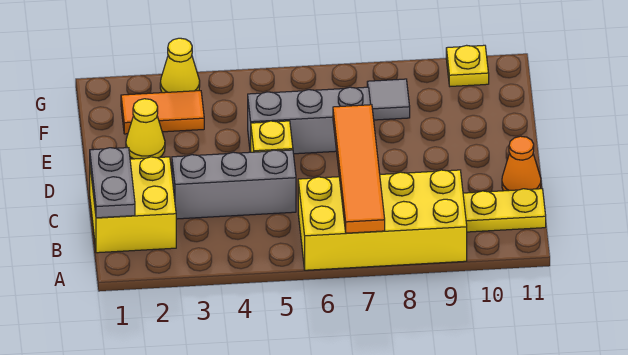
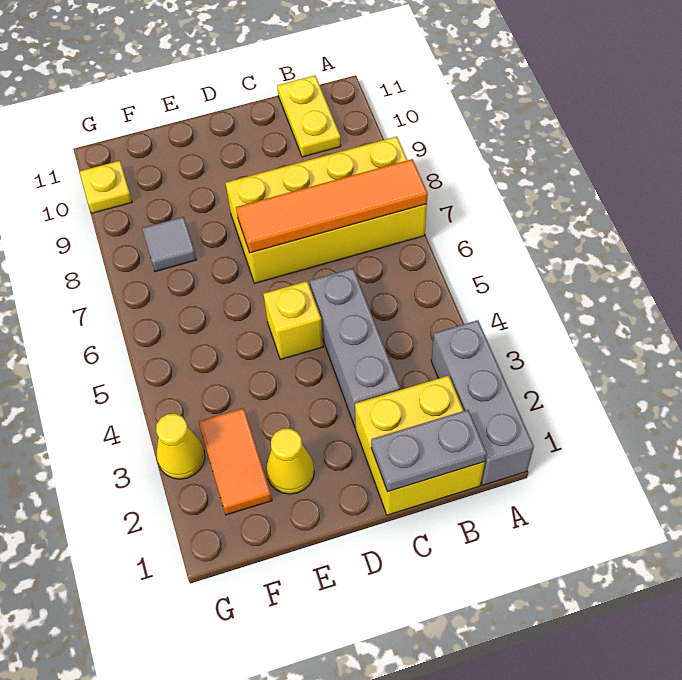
yellow brick A6:B9 level 1 -> yellow brick A7:D8 level 1
orange cone C11 level 1 -> none
grey brick E5:E7 level 1 -> grey brick A1:A3 level 1

